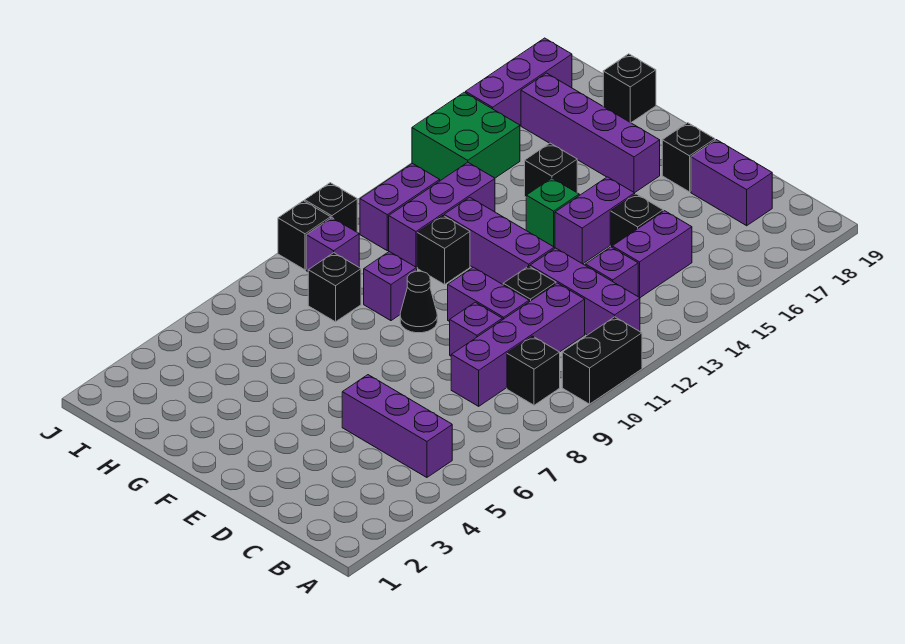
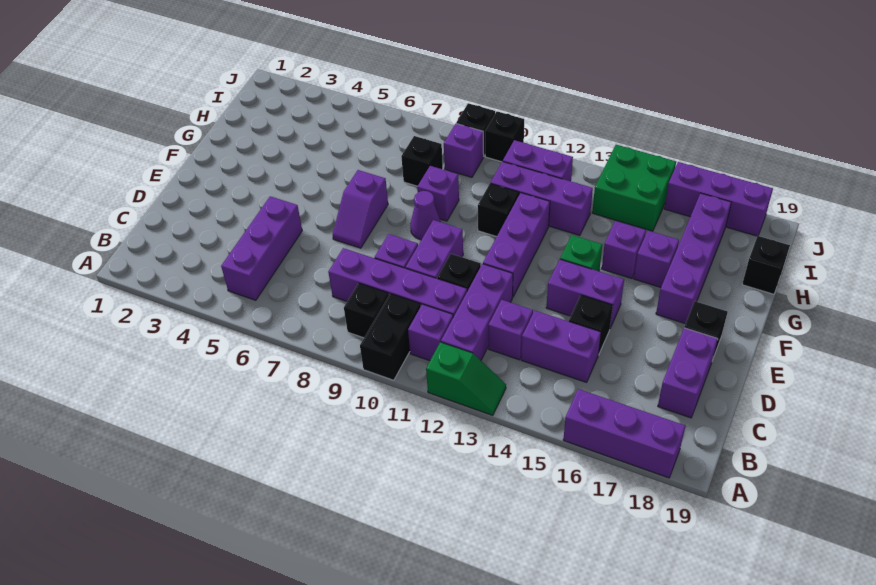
black brick A10:A11 level 1 -> black brick A10:B10 level 1
none -> green slope A12:A13 level 1 top 12
none -> purple brick A16:A18 level 1
none -> purple brick B11 level 1
none -> purple slope E7:F7 level 1 top F
black cone F9 level 1 -> purple cone F9 level 1
black brick G15 level 1 -> purple brick G15 level 1
none -> purple brick G16 level 1

